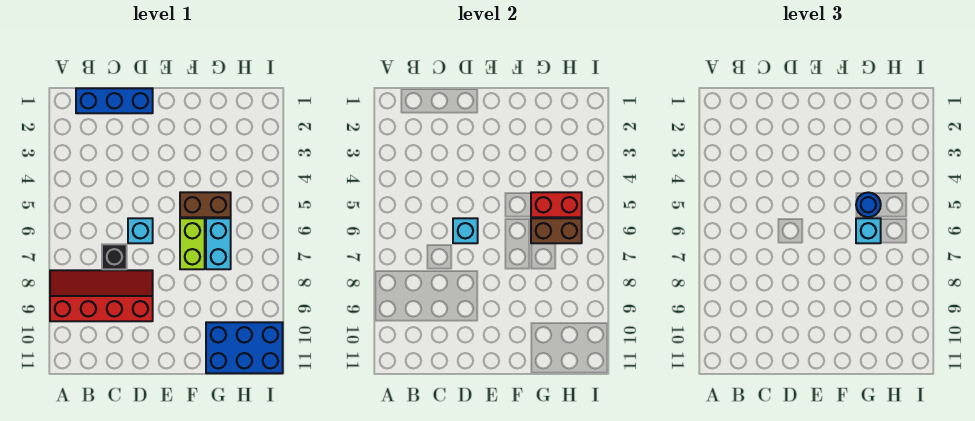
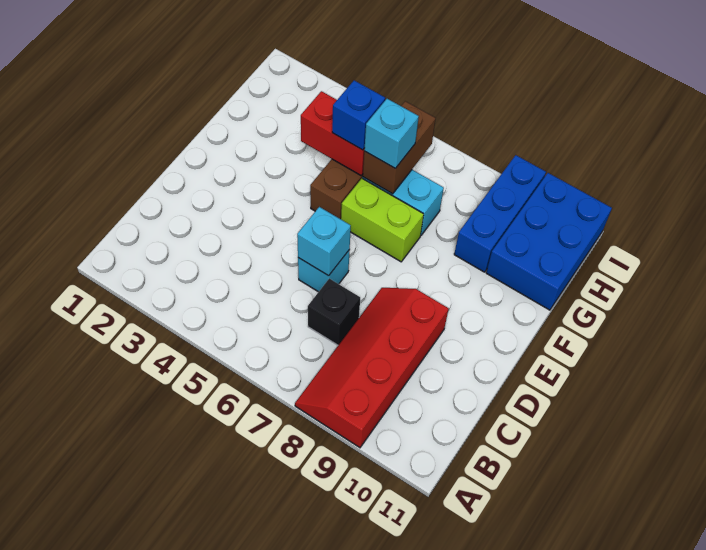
blue brick B1:D1 level 1 -> blue brick G9:I9 level 1
red brick G5:H5 level 2 -> red brick G4:G5 level 2
blue round brick G5 level 3 -> blue brick G5 level 3

